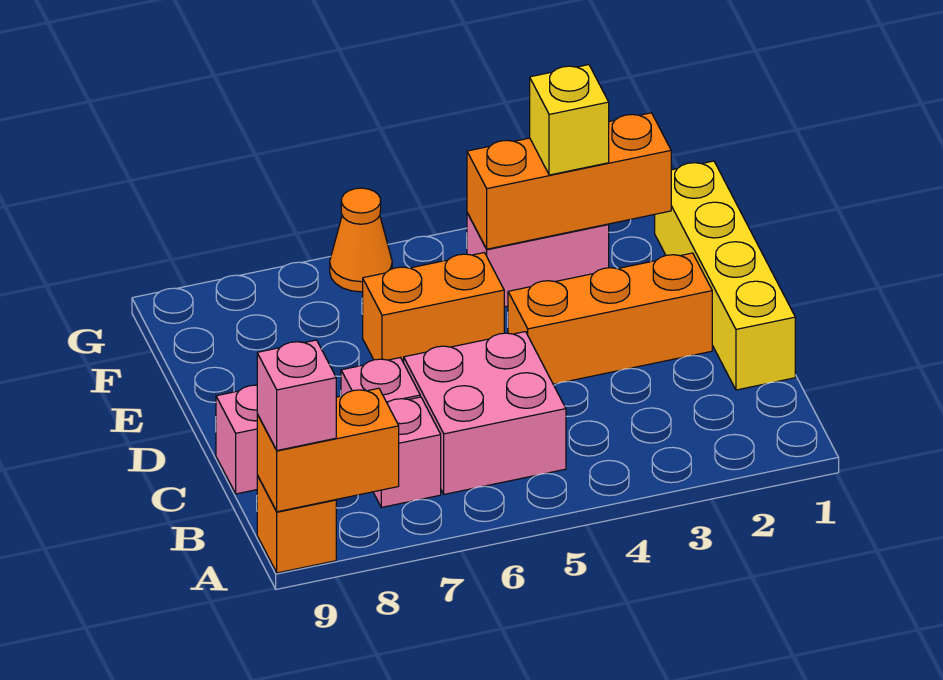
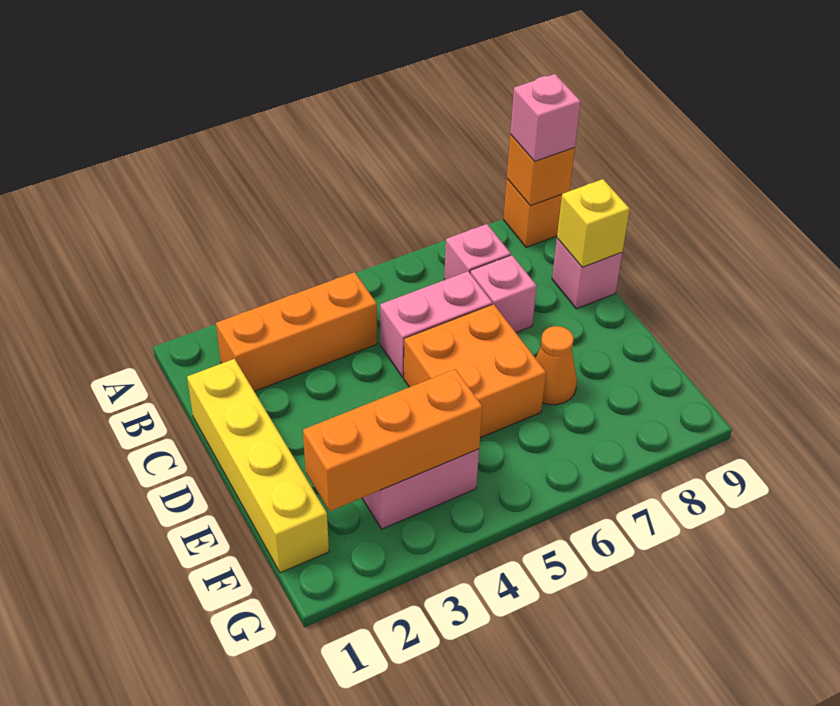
orange brick A8:A9 level 2 -> orange brick A9 level 2
pink brick B5:C6 level 1 -> pink brick C5:C6 level 1
orange brick D2:D4 level 1 -> orange brick B2:B4 level 1
orange brick E5:E6 level 1 -> orange brick D5:E6 level 1
yellow brick F3 level 3 -> yellow brick C9 level 2
orange cone G6 level 1 -> orange cone E7 level 1

